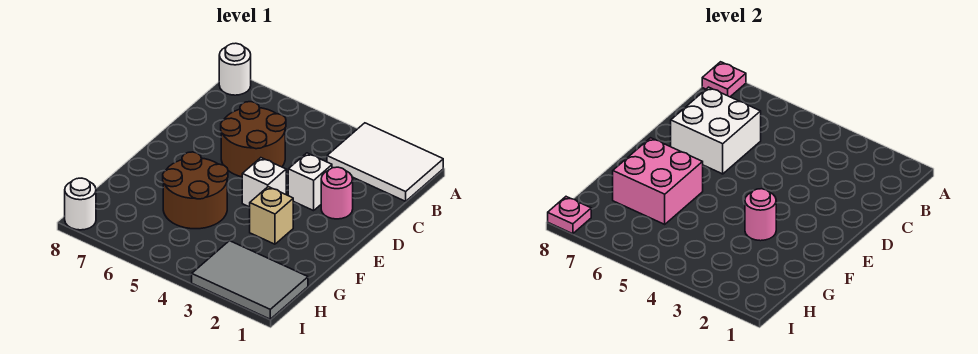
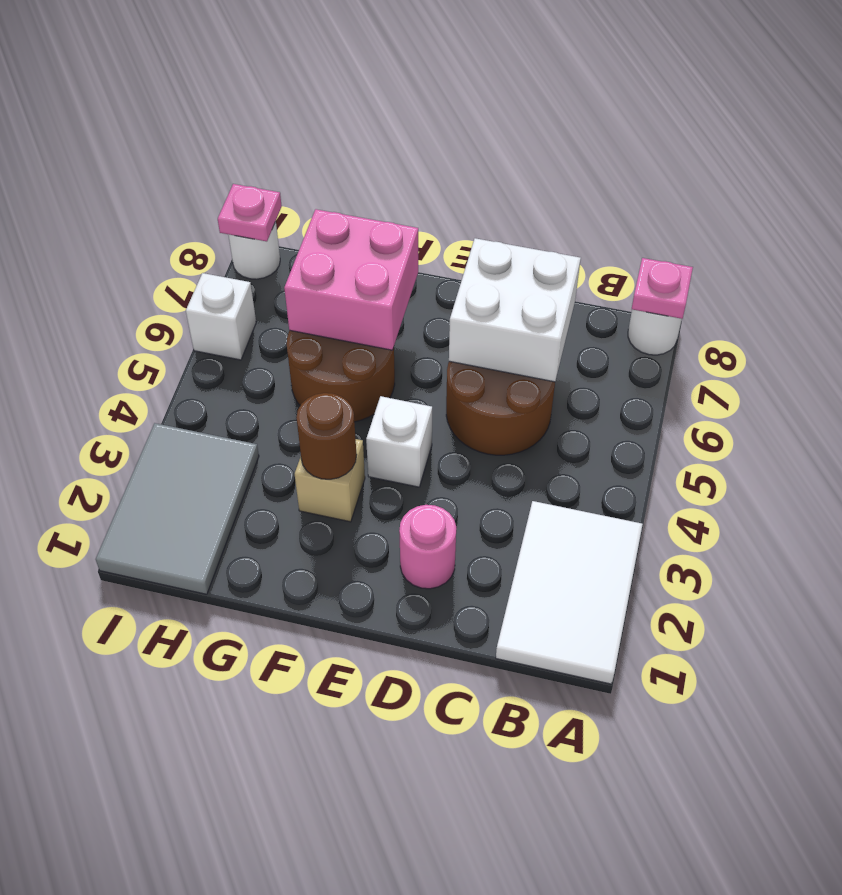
white brick D3 level 1 -> white brick I6 level 1
pink round brick F3 level 2 -> brown round brick F3 level 2

